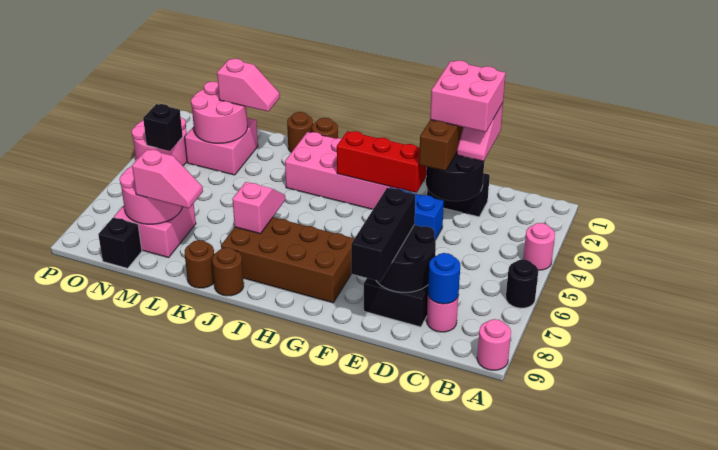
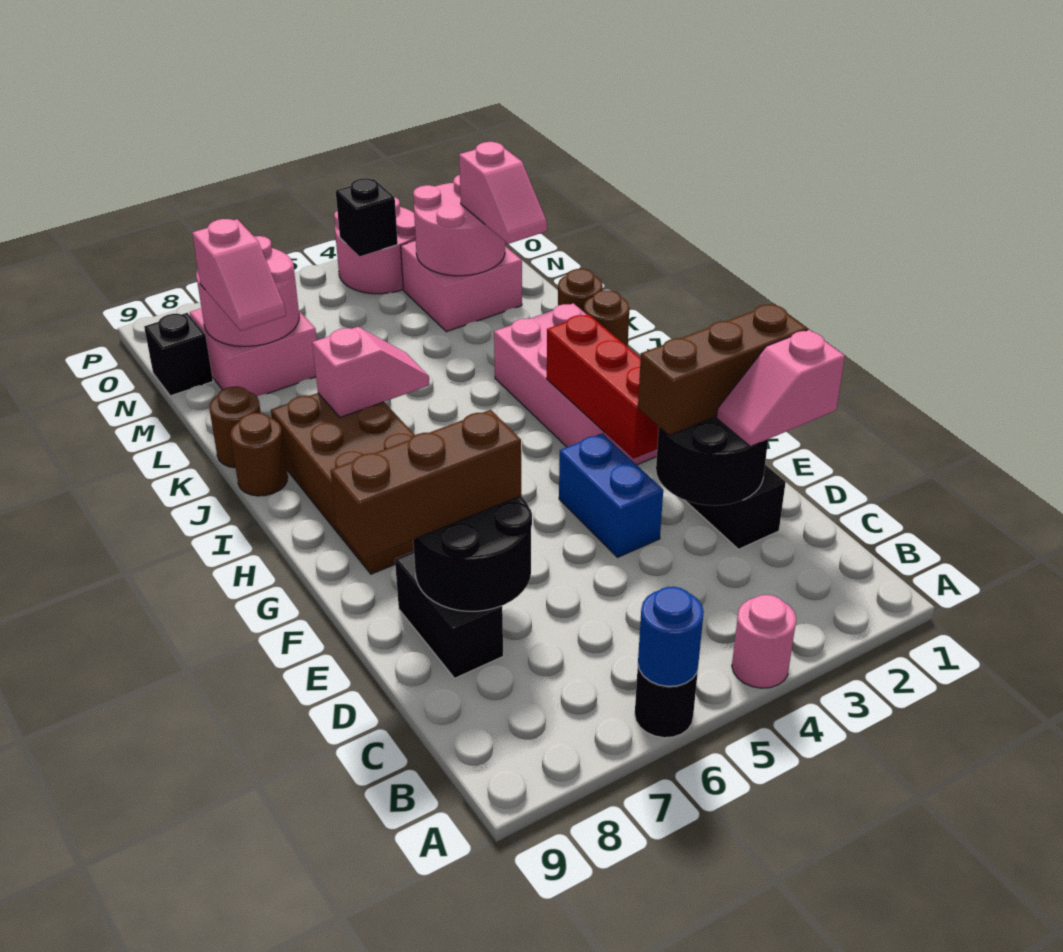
pink round brick A9 level 1 -> none
pink round brick C8 level 1 -> none
blue round brick C8 level 2 -> blue round brick A6 level 2
pink brick D1:E2 level 4 -> none
black brick E7:E9 level 3 -> brown brick E7:E9 level 3

